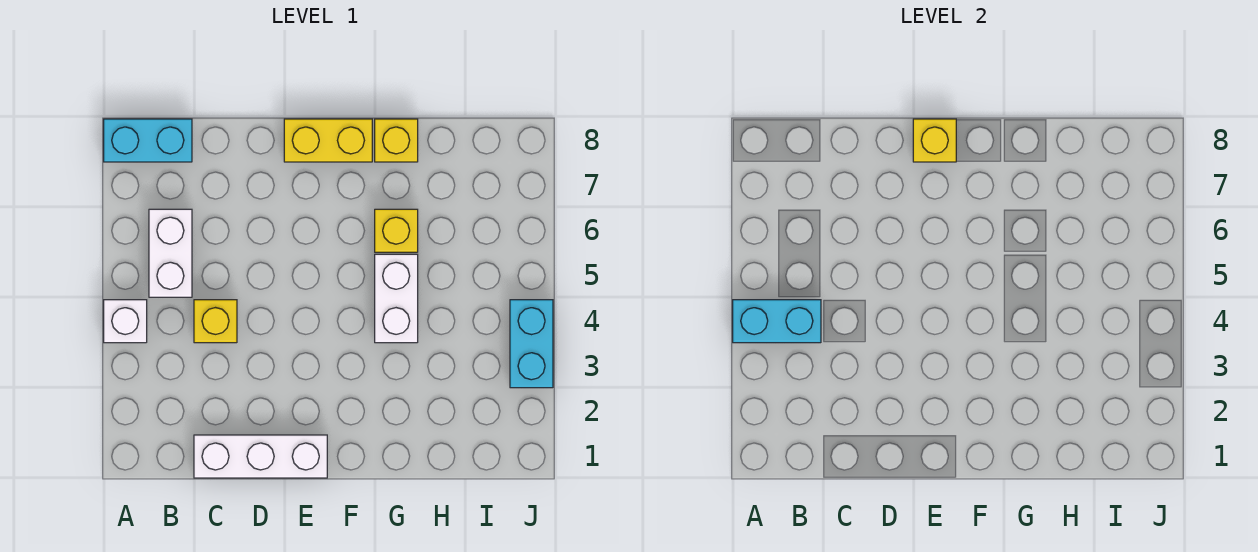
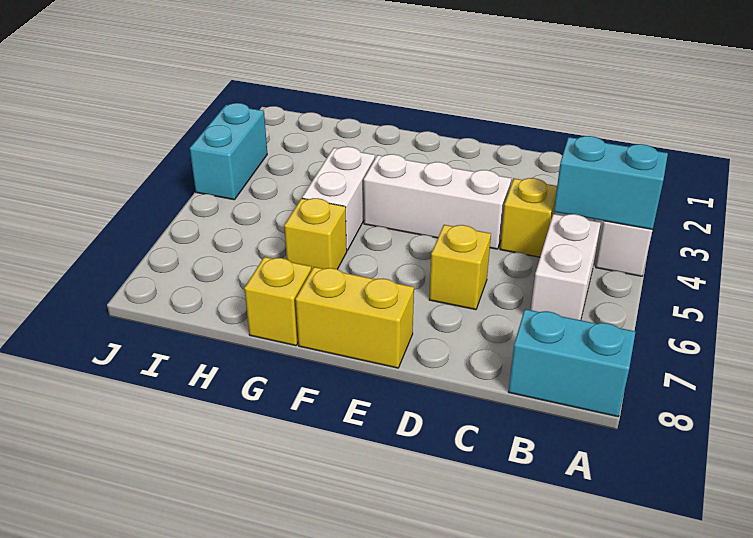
white brick C1:E1 level 1 -> white brick D4:F4 level 1
yellow brick E8 level 2 -> yellow brick D6 level 1

